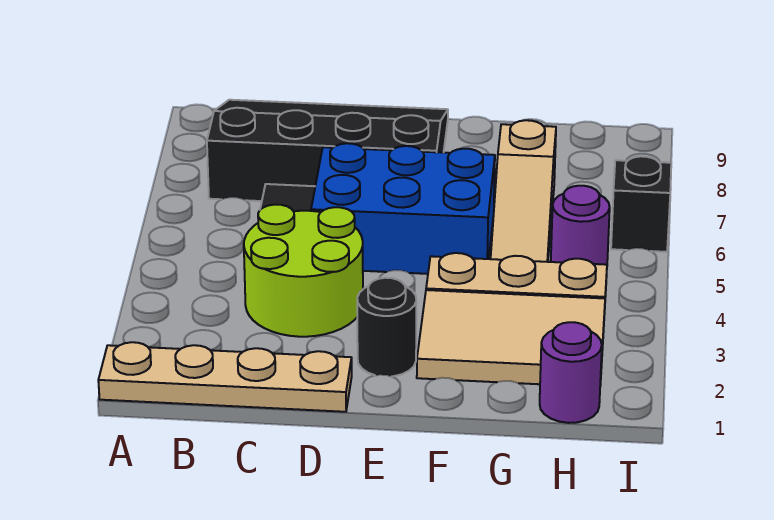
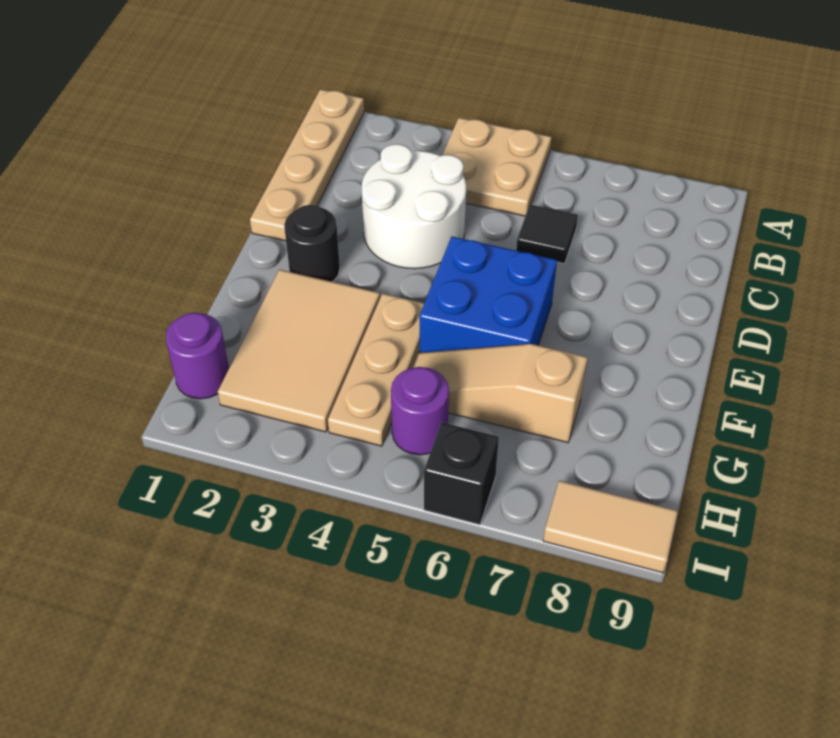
none -> tan plate A4:B5 level 1
black slope B7:E9 level 1 top 7 -> none
lime round brick C3:D4 level 1 -> white round brick C3:D4 level 1
blue brick D5:F6 level 1 -> blue brick E5:F6 level 1
none -> tan tile I8:I9 level 1

